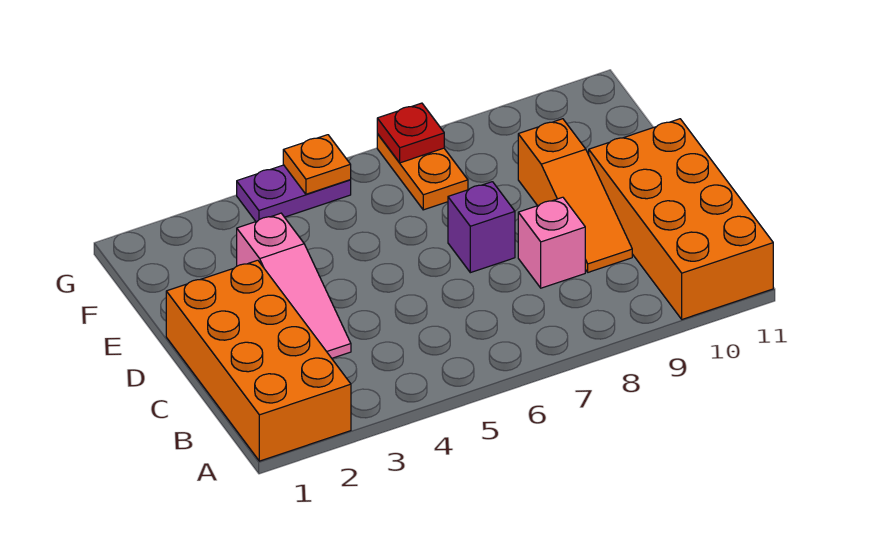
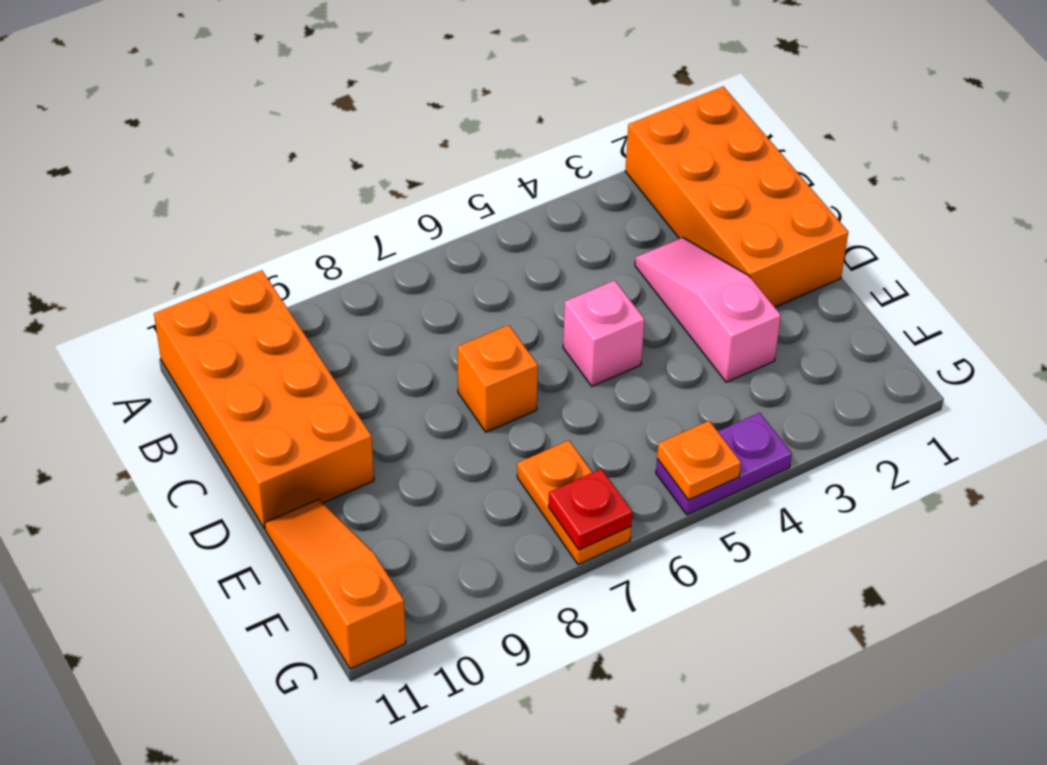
pink brick C8 level 1 -> pink brick D5 level 1
orange slope C9:E9 level 1 top E -> orange slope E11:G11 level 1 top G
purple brick D7 level 1 -> orange brick D7 level 1

